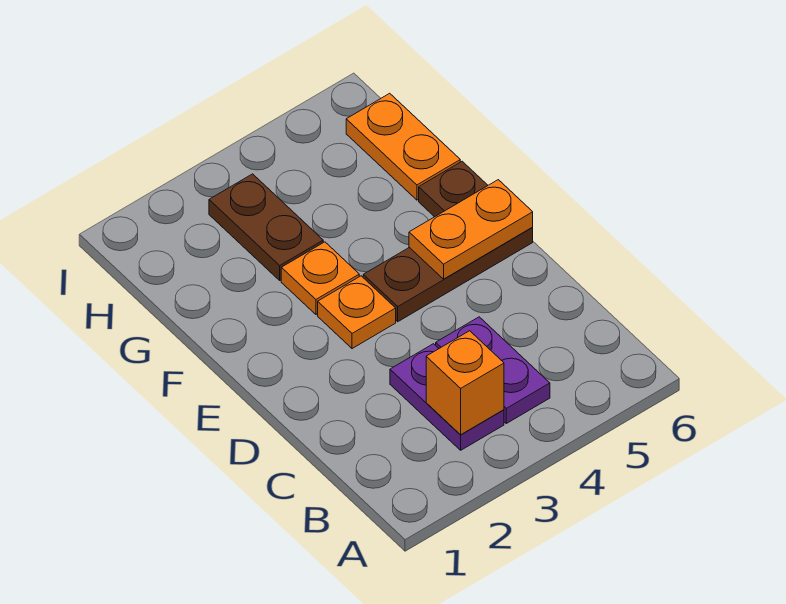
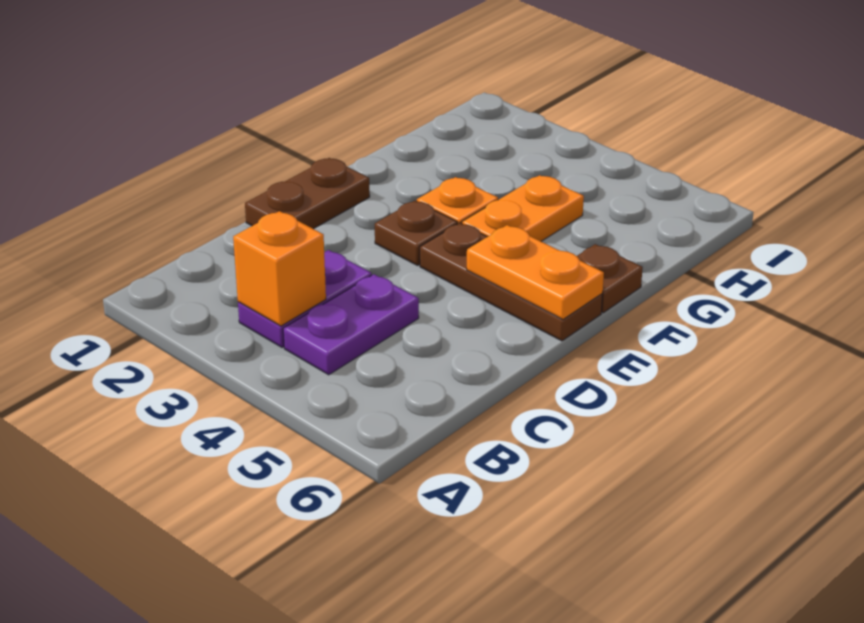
orange plate E3 level 1 -> brown plate E3 level 1
brown plate G3:H3 level 1 -> brown plate D1:E1 level 1
orange plate G6:H6 level 1 -> orange plate F4:G4 level 1

